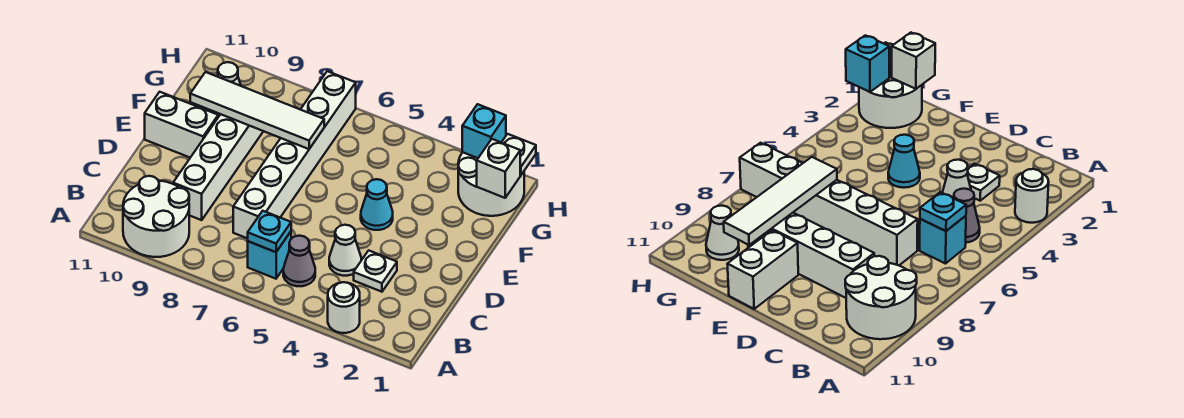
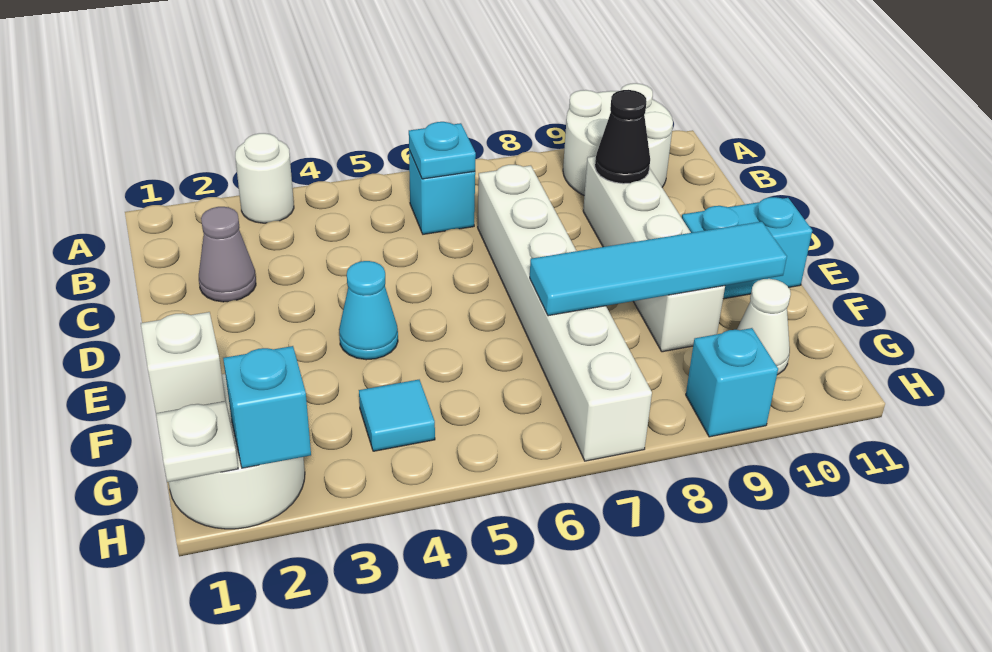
grey cone B5 level 1 -> grey cone C2 level 1
white plate C3 level 1 -> none
white cone C4 level 1 -> none
none -> black cone C9 level 2
white brick E10:E11 level 1 -> cyan brick E10:E11 level 1
white tile F7:F10 level 2 -> cyan tile F7:F10 level 2
none -> cyan tile G4 level 1
none -> cyan brick H9 level 1

